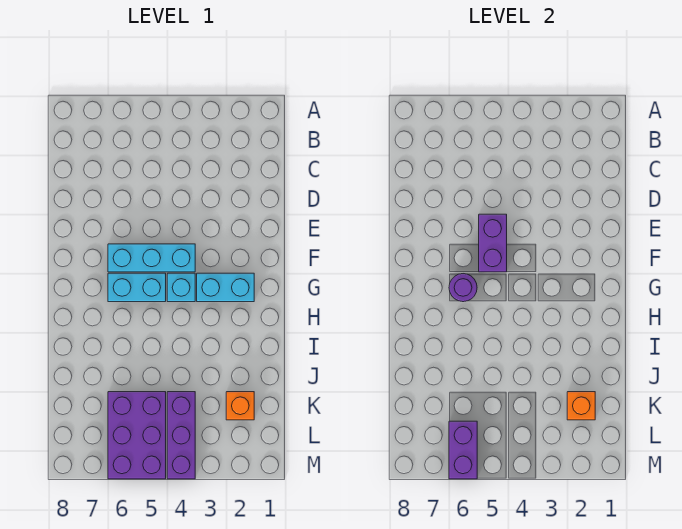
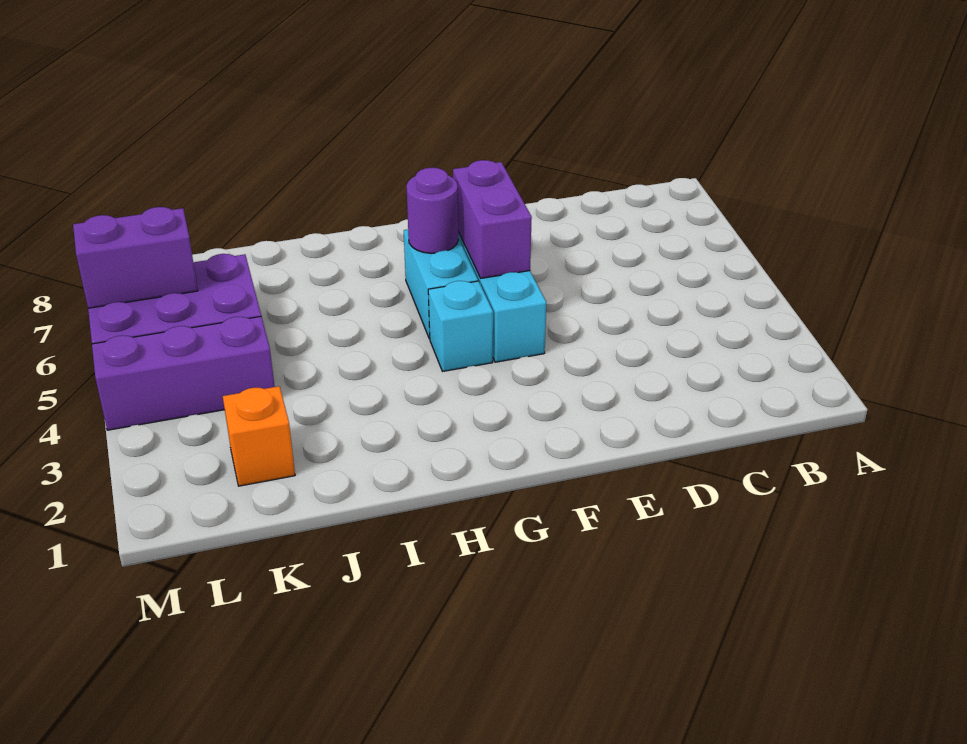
purple brick E5:F5 level 2 -> purple brick F5:F6 level 2
cyan brick G2:G3 level 1 -> none
orange brick K2 level 2 -> none

